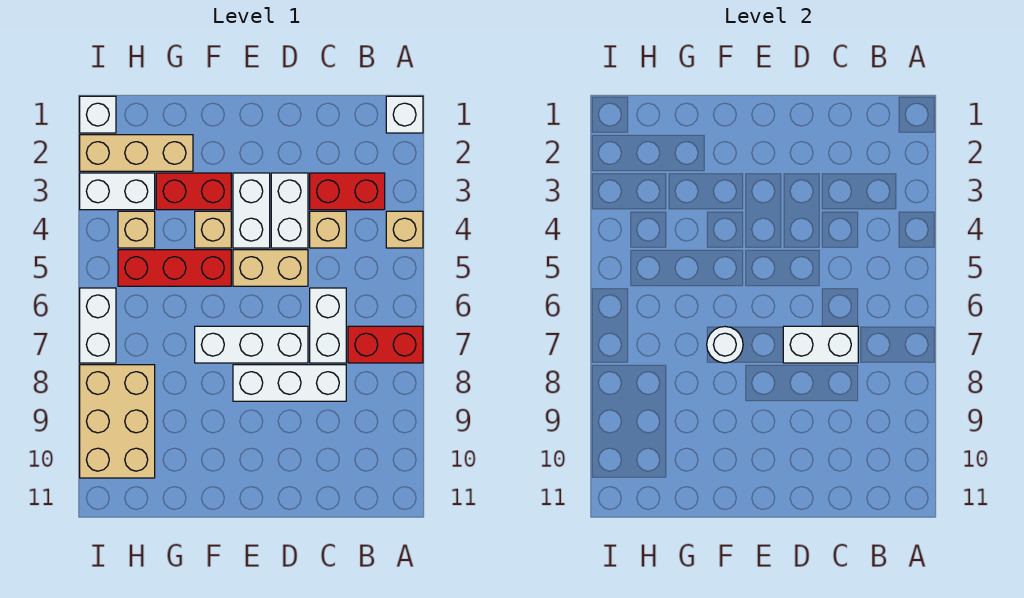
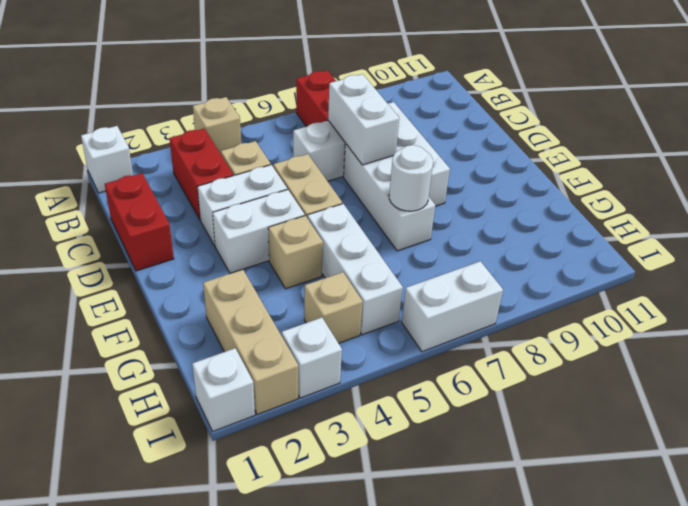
red brick F3:G3 level 1 -> red brick C1:D1 level 1
red brick F5:H5 level 1 -> white brick F5:H5 level 1
white brick H3:I3 level 1 -> white brick I3 level 1
tan brick H8:I10 level 1 -> none

